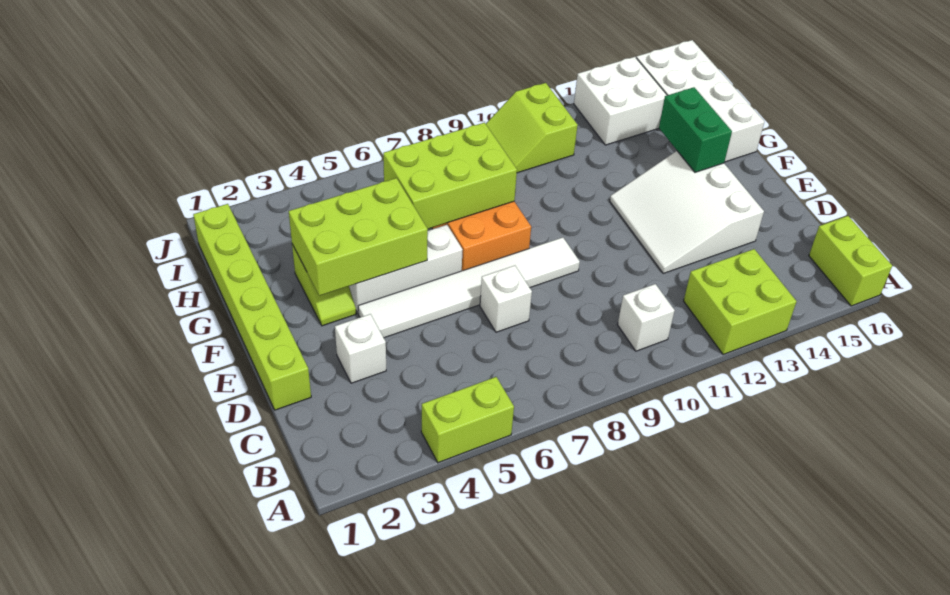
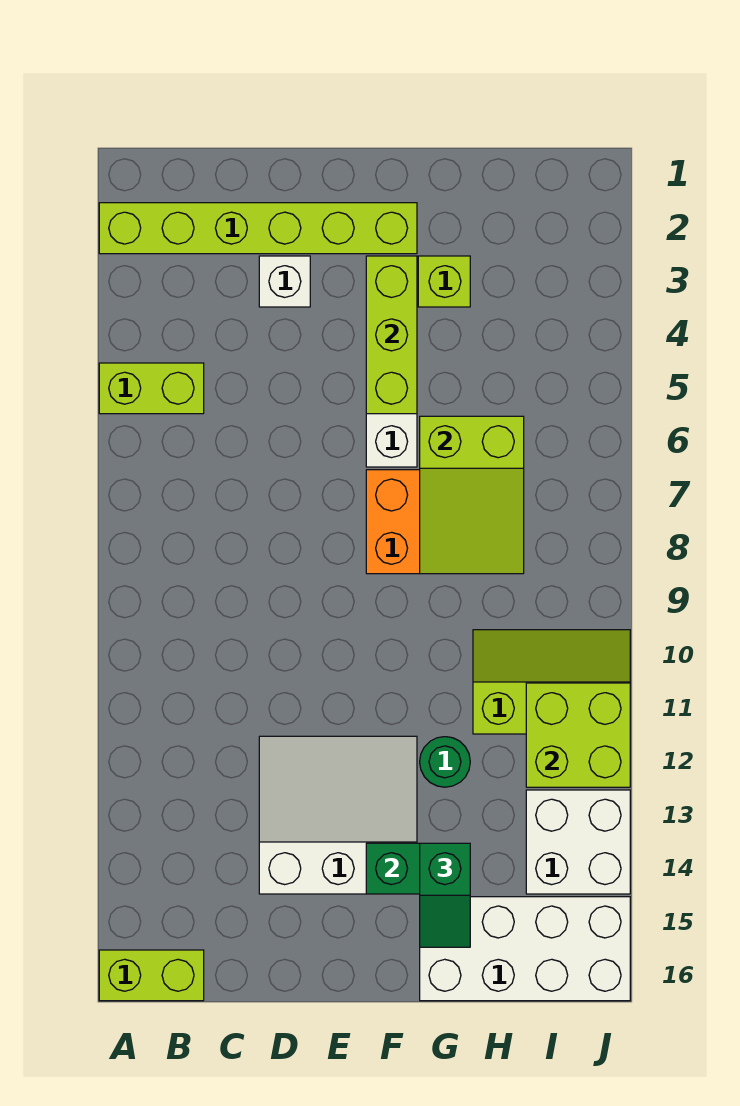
lime brick A4:A5 level 1 -> lime brick A5:B5 level 1
lime brick A12:B13 level 1 -> lime brick I11:J12 level 2
white brick B10 level 1 -> none
lime brick D1:I1 level 1 -> lime brick A2:F2 level 1
white brick D7 level 1 -> none
white tile E4:E9 level 1 -> none
lime brick F3:G5 level 2 -> lime brick F3:F5 level 2
lime brick G6:H8 level 2 -> lime slope G6:H8 level 2 top 6
none -> green round brick G12 level 1
none -> green slope G14:G15 level 3 top 14
lime slope I10:J11 level 1 top 11 -> lime slope H10:J11 level 1 top 11

